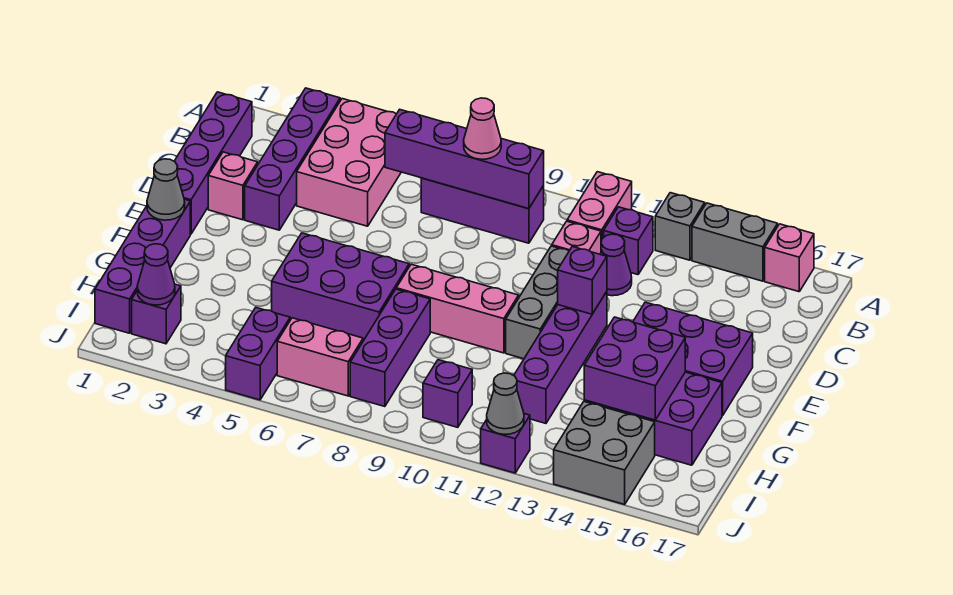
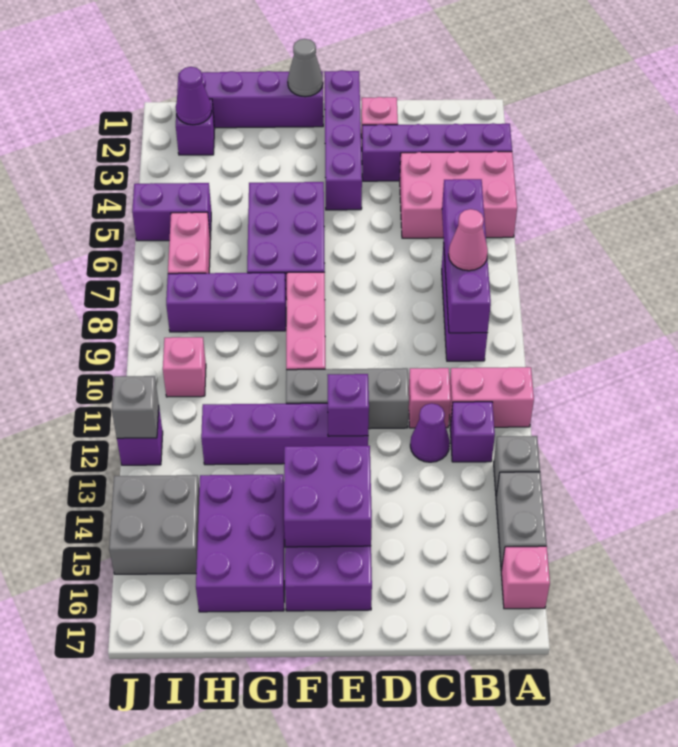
purple brick B1:E1 level 1 -> purple brick E1:E4 level 1
purple brick G14:H15 level 2 -> purple brick E14:F15 level 2
purple brick I10 level 1 -> pink brick I10 level 1
grey cone J12 level 2 -> grey brick J12 level 2

